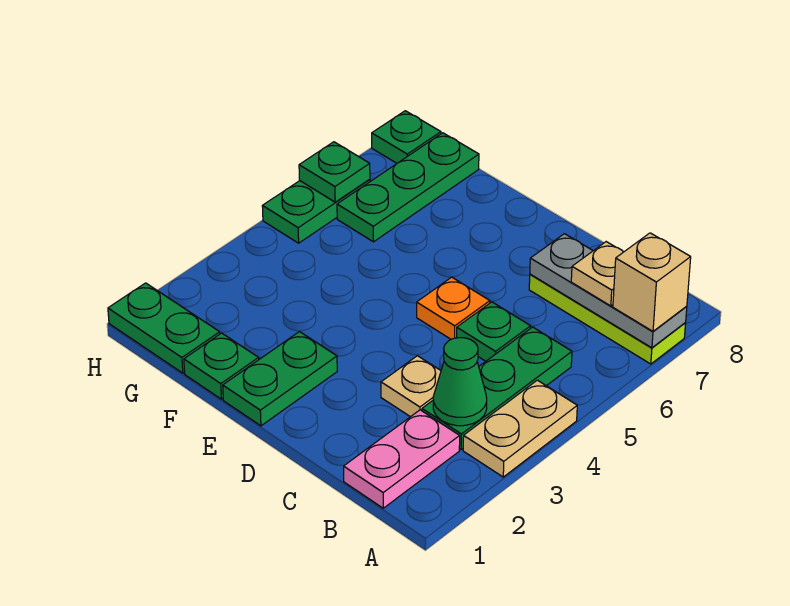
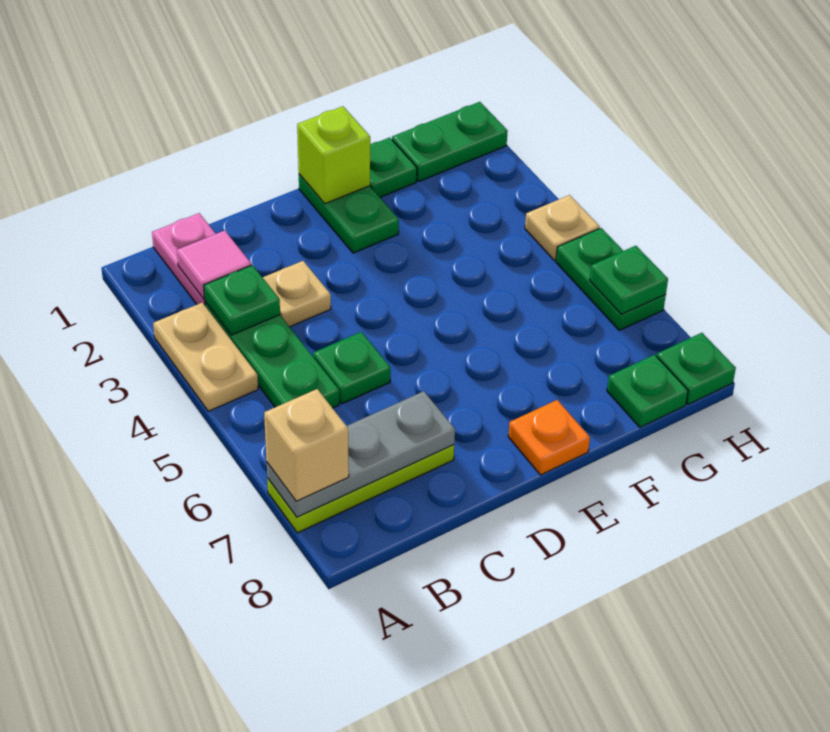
none -> pink tile B2 level 2
green cone B3 level 2 -> green plate B3 level 2
tan plate B7 level 3 -> tan plate H4 level 1
orange plate D5 level 1 -> orange plate E8 level 1
none -> lime brick E1 level 2
green plate G6:G8 level 1 -> green plate G8 level 1

